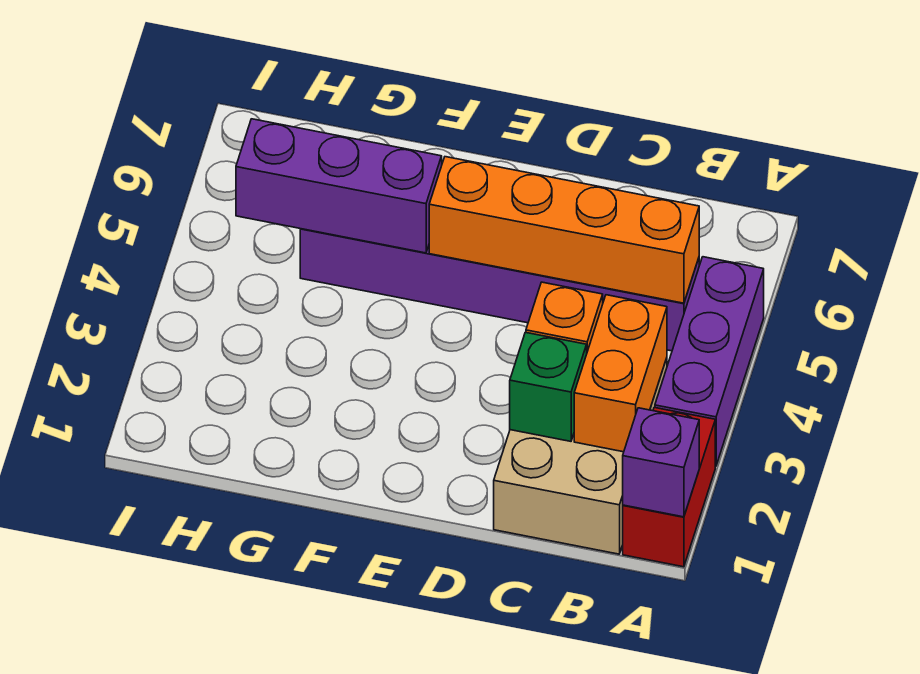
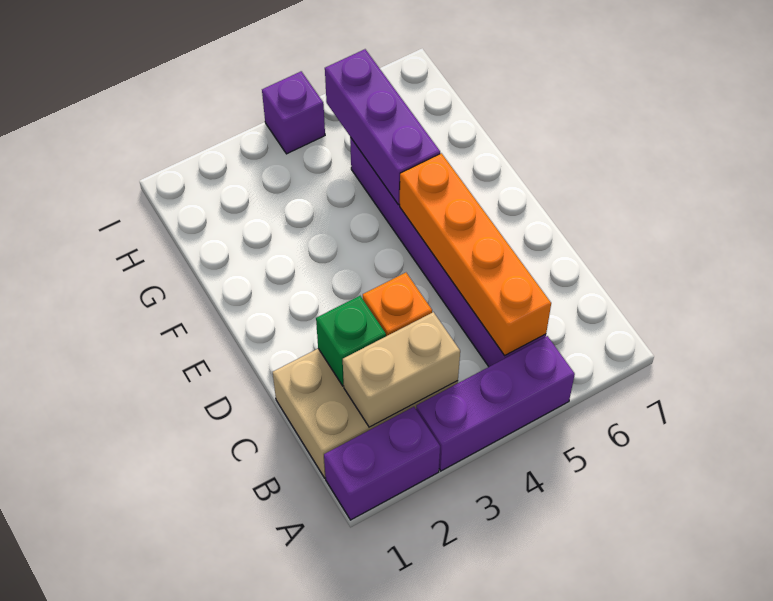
red brick A1:A2 level 1 -> purple brick A1:A2 level 1
purple brick A1 level 2 -> purple brick I4 level 1
orange brick B2:B3 level 2 -> tan brick B2:B3 level 2

